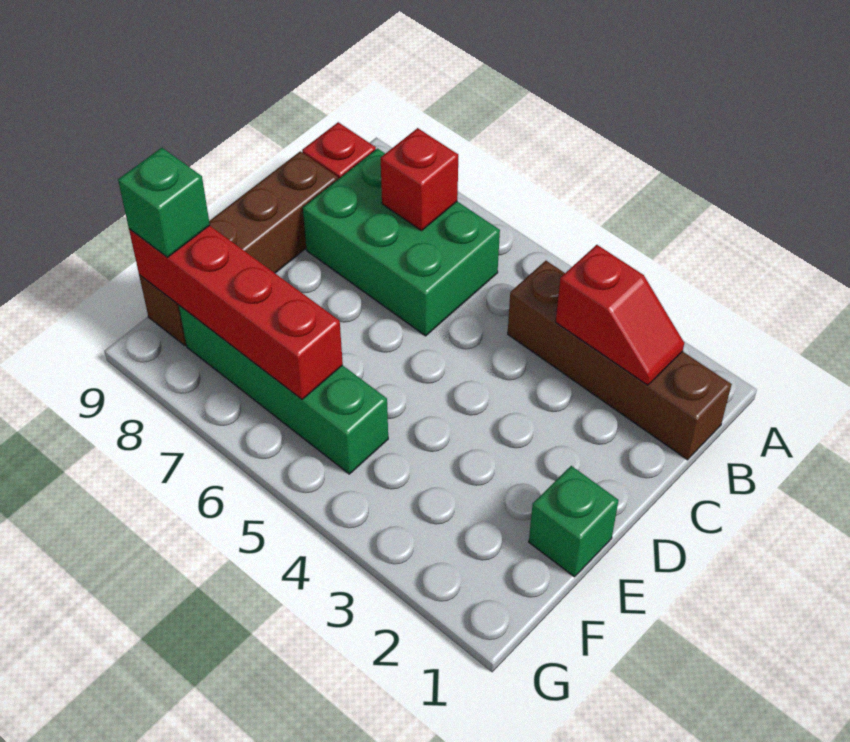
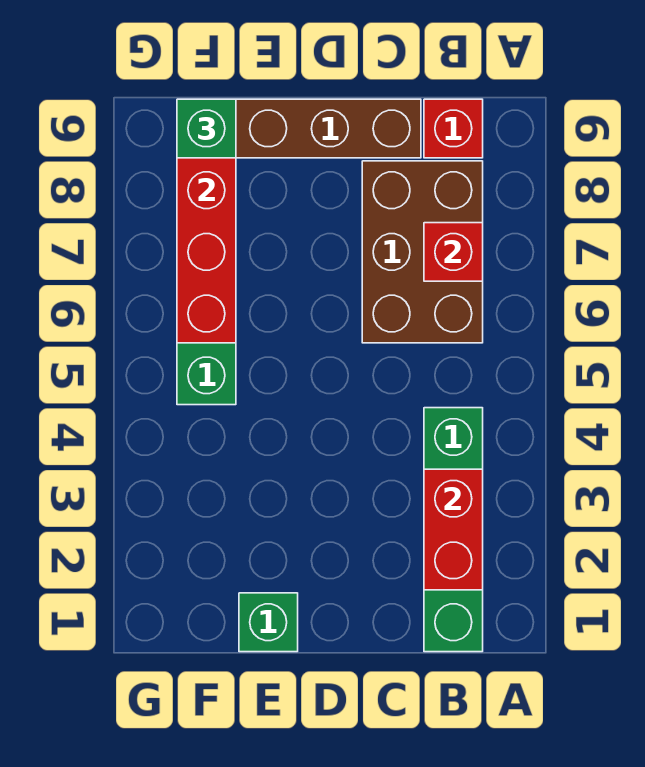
brown brick B1:B4 level 1 -> green brick B1:B4 level 1
red slope B2:B3 level 2 top 3 -> red brick B2:B3 level 2
green brick B6:C8 level 1 -> brown brick B6:C8 level 1

